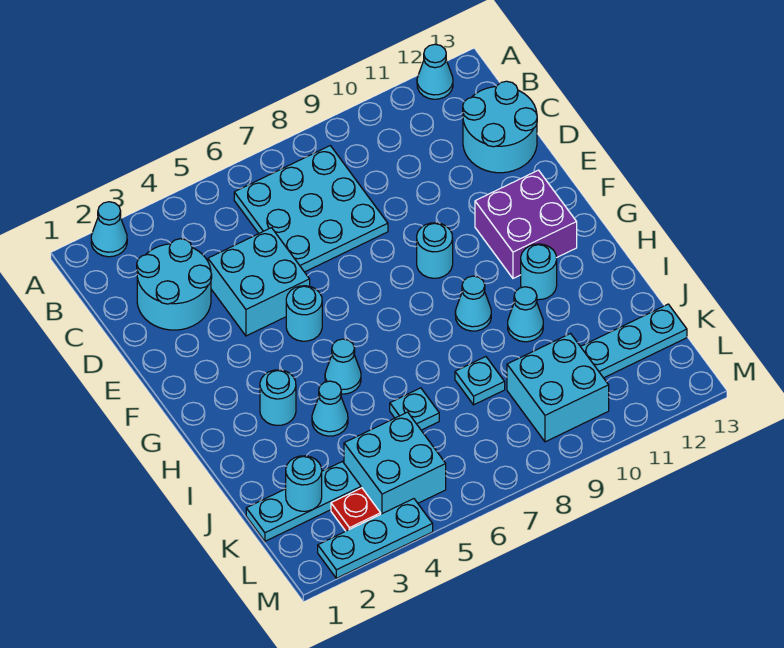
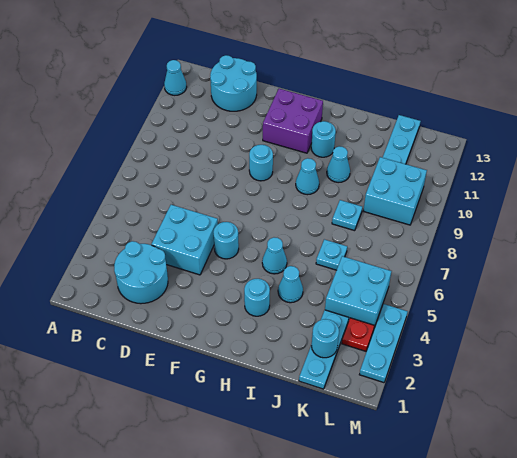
cyan cone A2 level 1 -> none
cyan plate B6:D8 level 1 -> none

